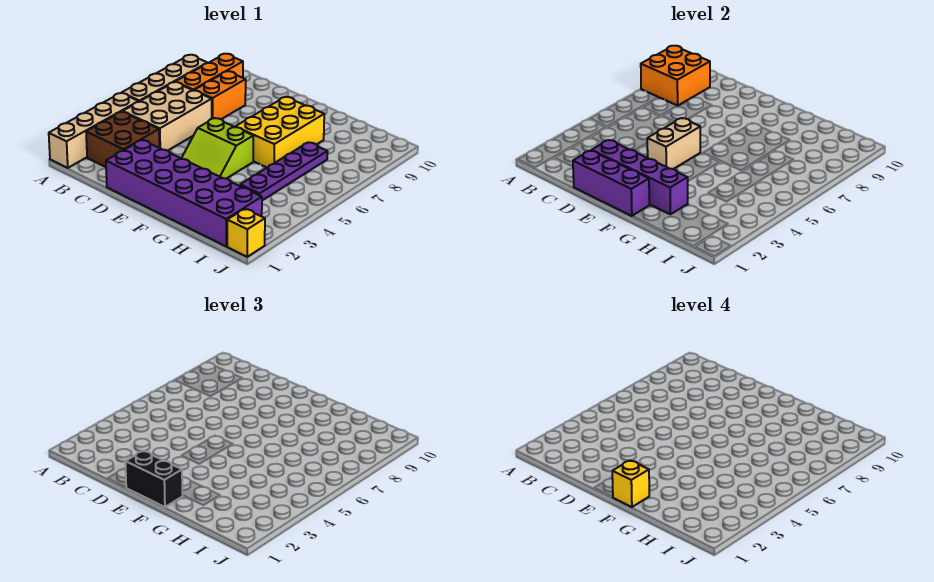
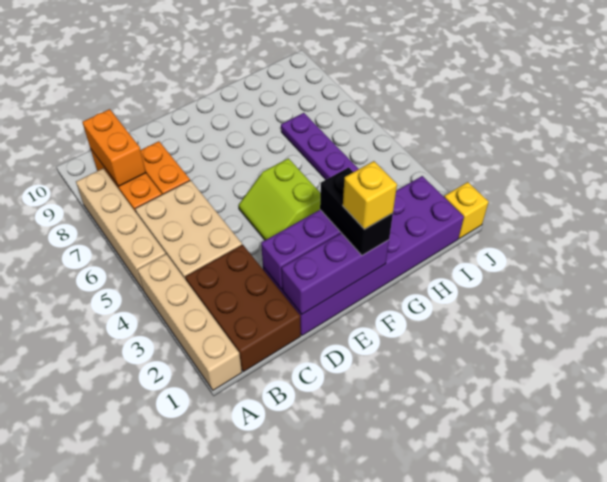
orange brick A8:B9 level 2 -> orange brick B8:B9 level 2
brown brick B2:C3 level 1 -> brown brick B1:C3 level 1
black brick E1:F1 level 3 -> black brick F1:F2 level 3
lime slope E4:F5 level 1 top 5 -> lime slope E4:F5 level 1 top F
tan brick E4:E5 level 2 -> none
yellow brick F6:G8 level 1 -> none

